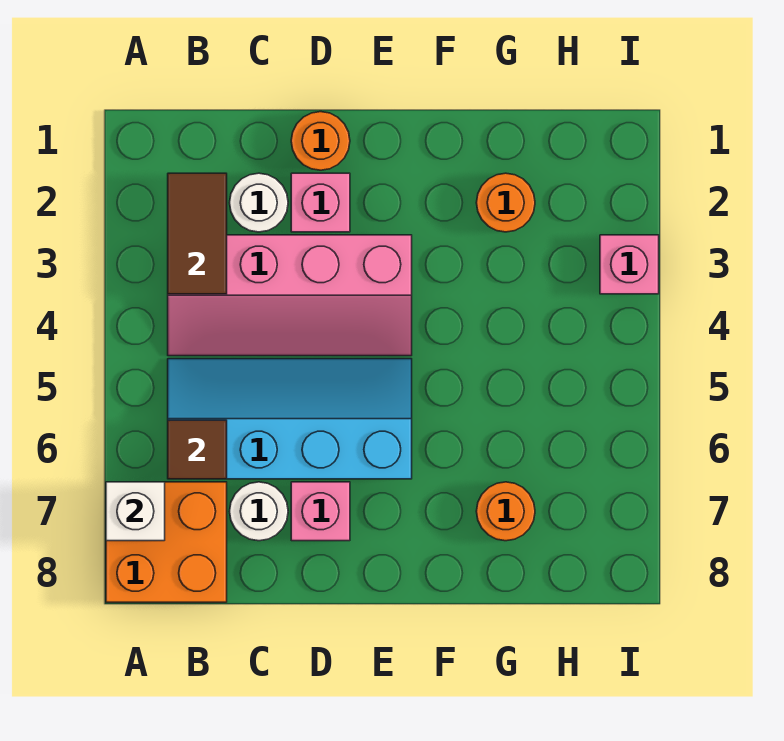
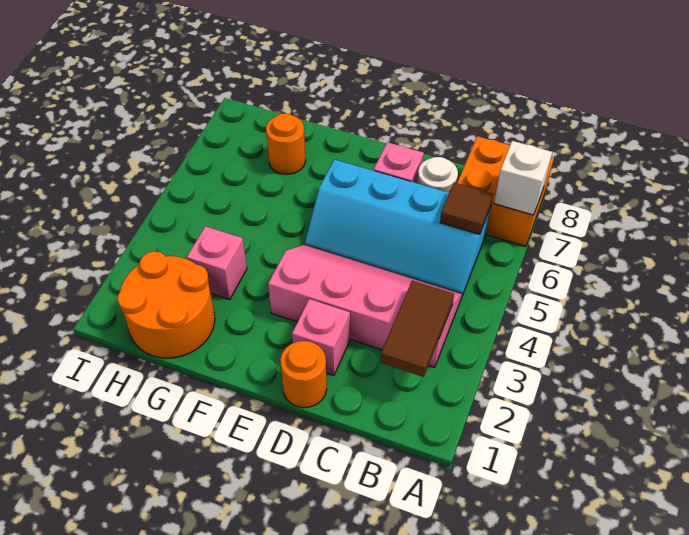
white round brick C2 level 1 -> none
orange round brick G2 level 1 -> orange round brick G1:H2 level 1
pink brick I3 level 1 -> pink brick G3 level 1

